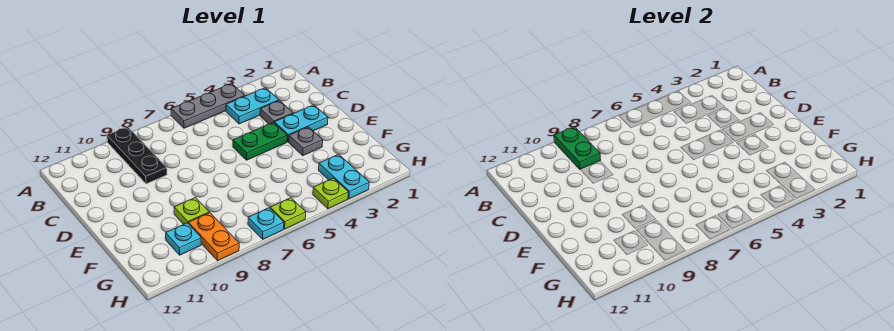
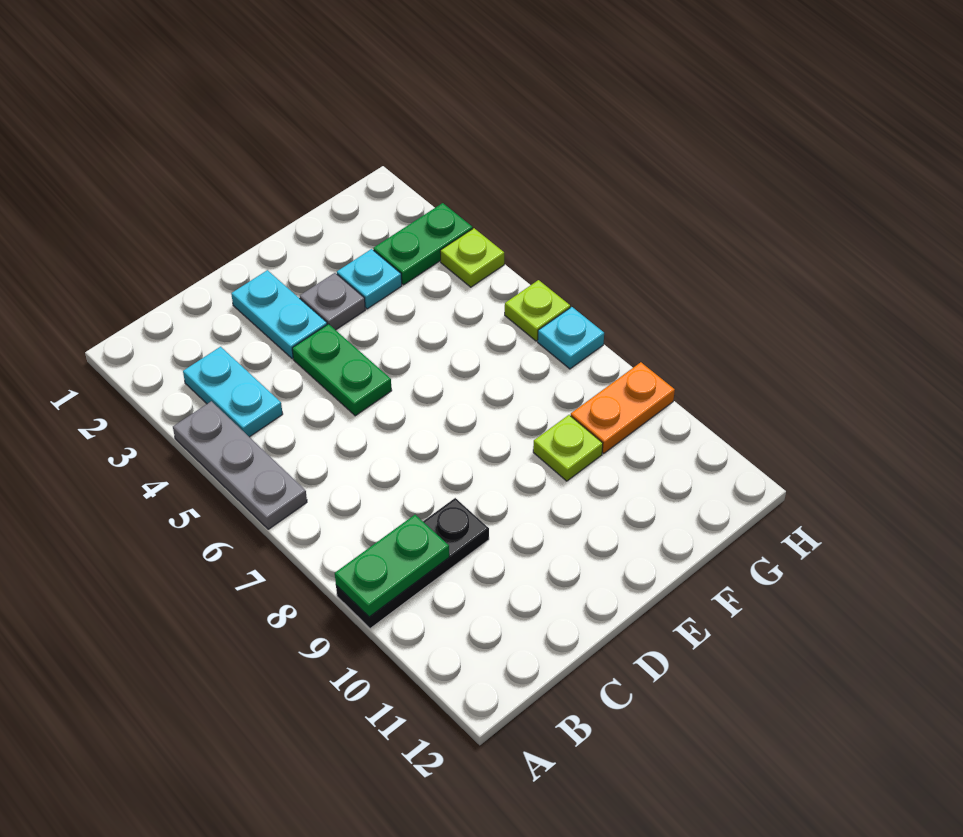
grey plate C3 level 1 -> none
cyan plate G3:H3 level 1 -> green plate G3:H3 level 1
cyan plate G10 level 1 -> cyan plate F3 level 1

